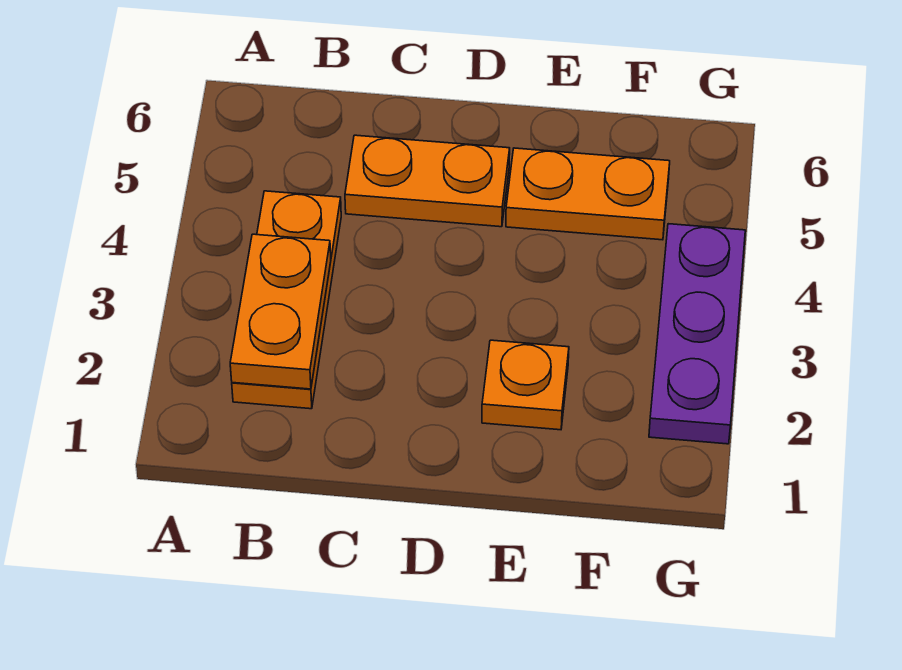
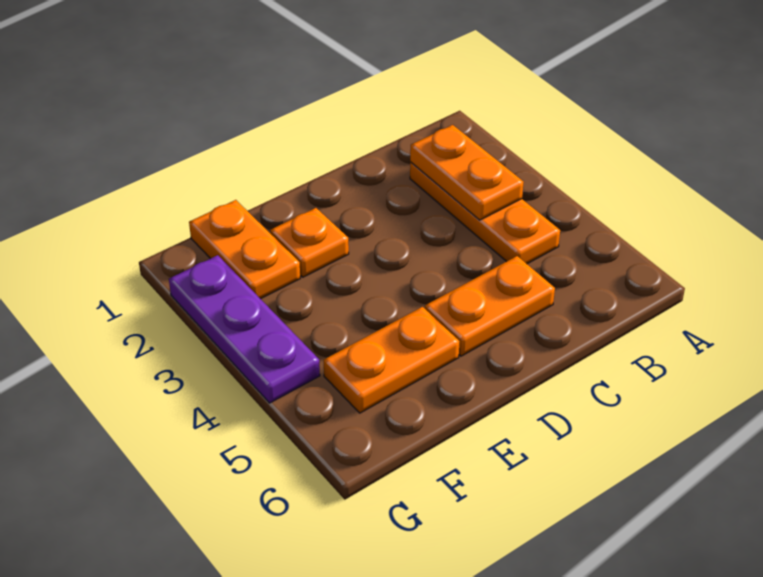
none -> orange plate F1:F2 level 1

